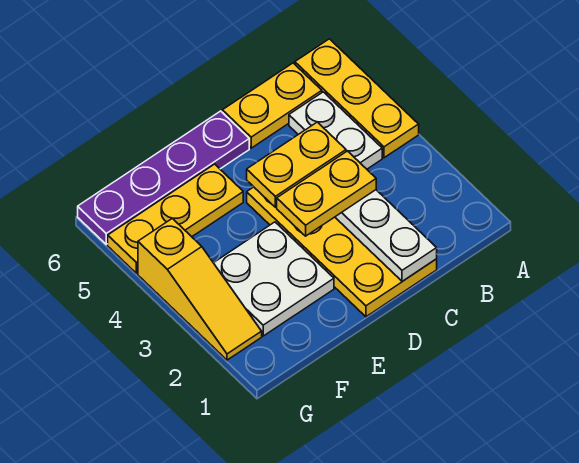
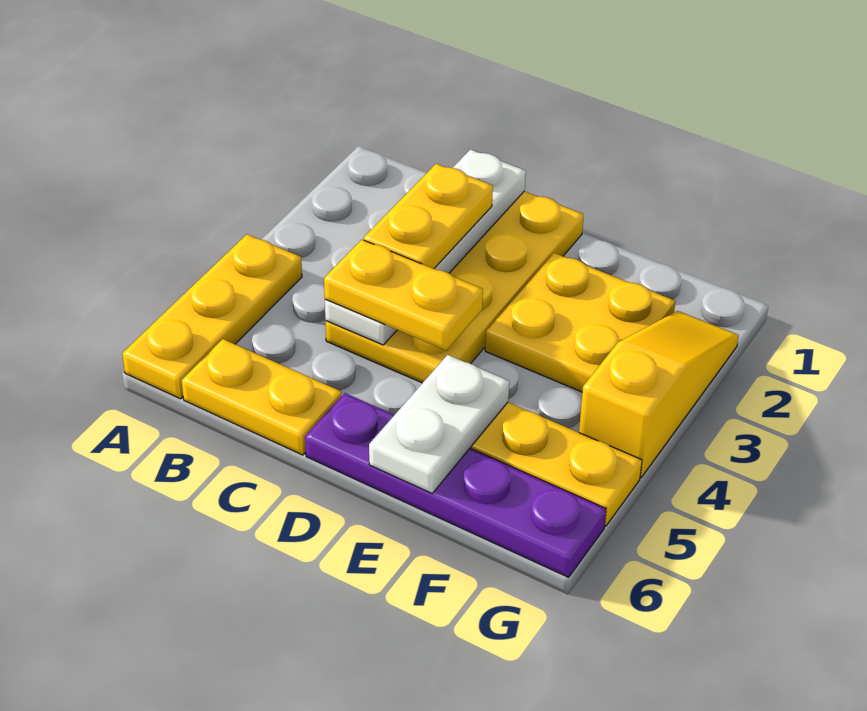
white plate B4:B5 level 1 -> white plate E5:E6 level 2
yellow plate C3:D3 level 3 -> yellow plate C2:C3 level 3
white plate E2:F3 level 1 -> yellow plate E2:F3 level 1

